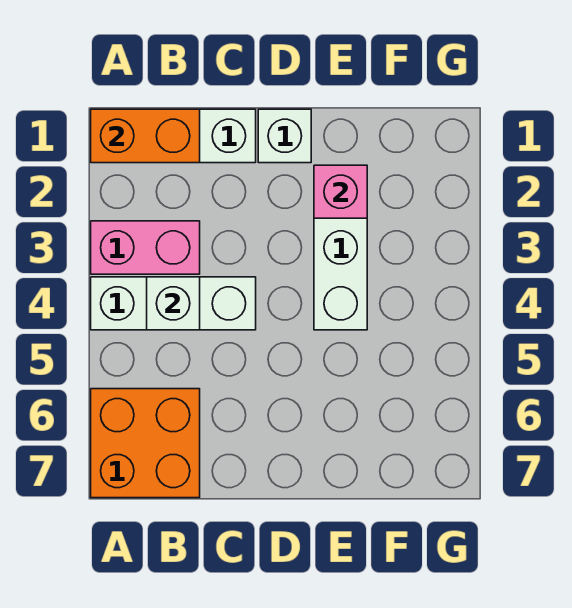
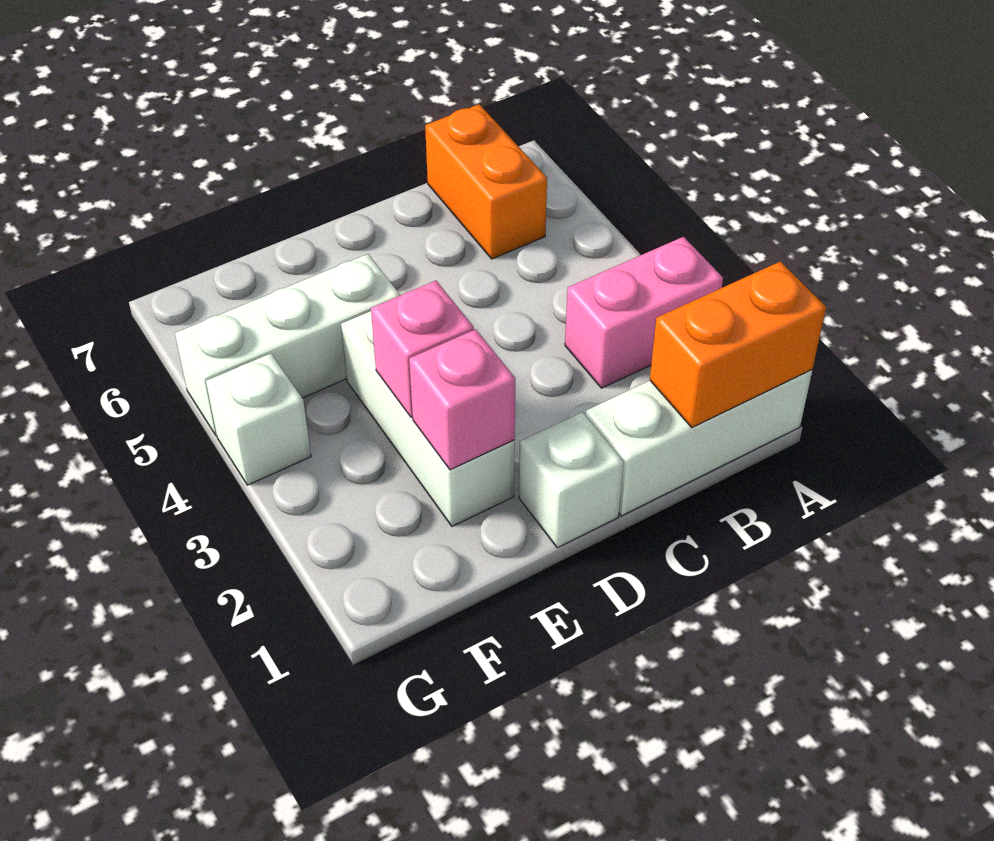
white brick A4:C4 level 1 -> white brick E5:G5 level 1
orange brick A6:B7 level 1 -> orange brick B6:B7 level 1
white brick B4 level 2 -> white brick G4 level 1
none -> pink brick E3 level 2

